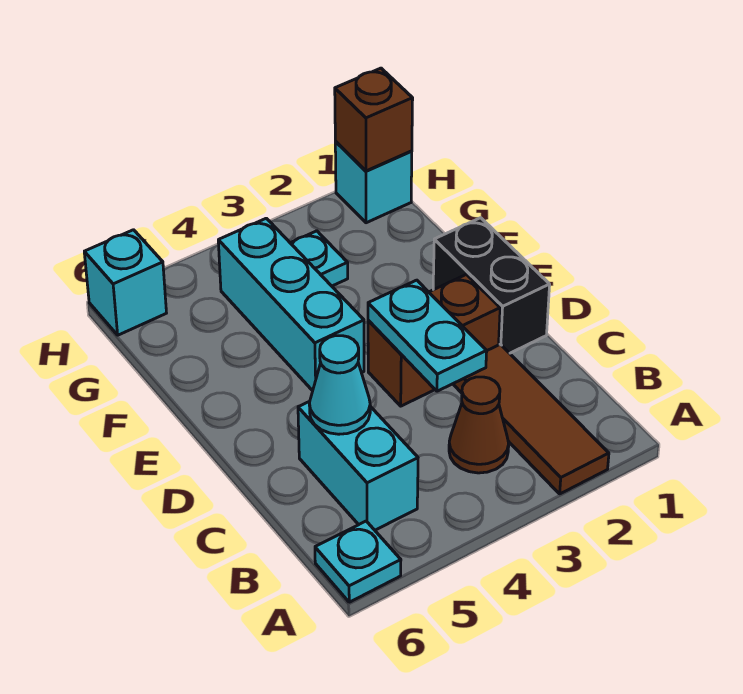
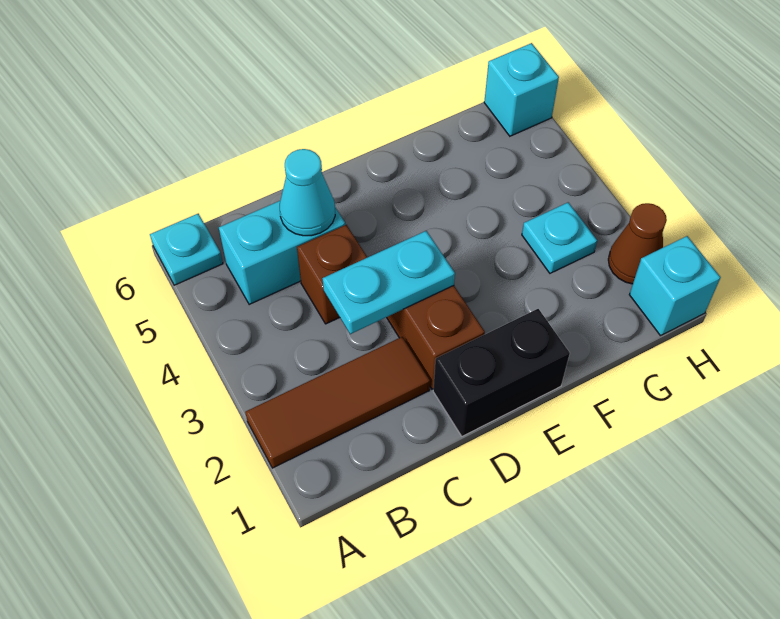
brown cone B3 level 1 -> brown cone H2 level 1
cyan brick E4:G4 level 1 -> none
brown brick H1 level 2 -> brown brick C4 level 1

